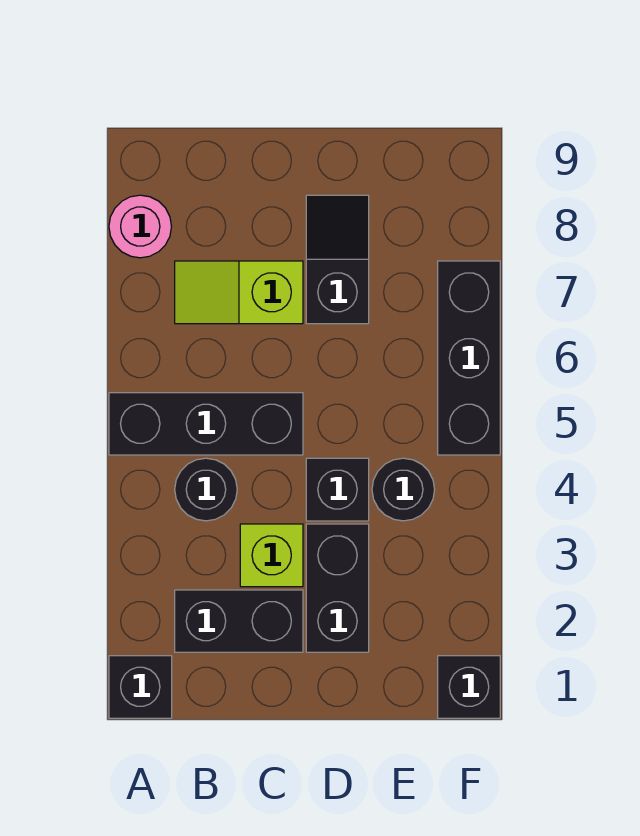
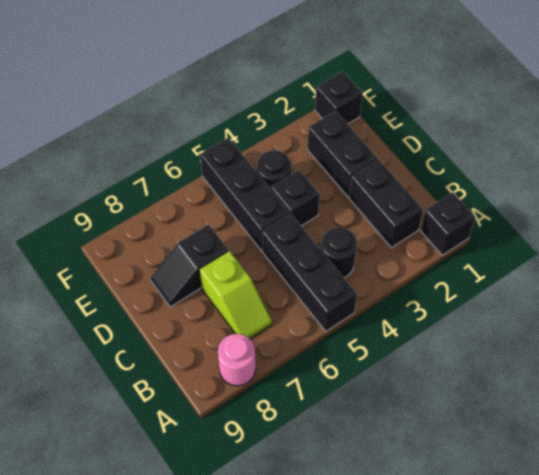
lime brick C3 level 1 -> none
black brick D2:D3 level 1 -> black brick D2:E2 level 1
black brick F5:F7 level 1 -> black brick D5:F5 level 1

